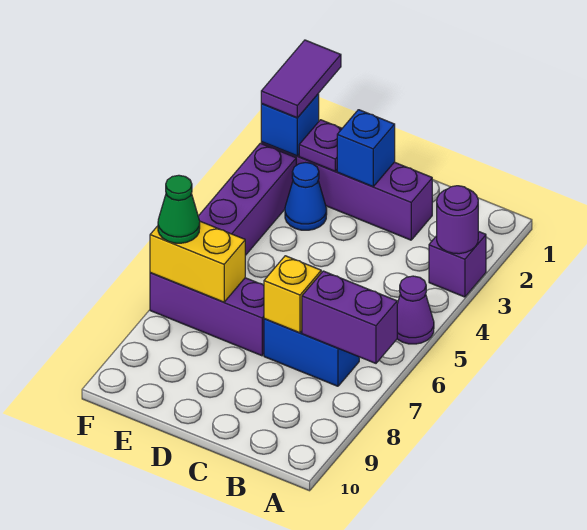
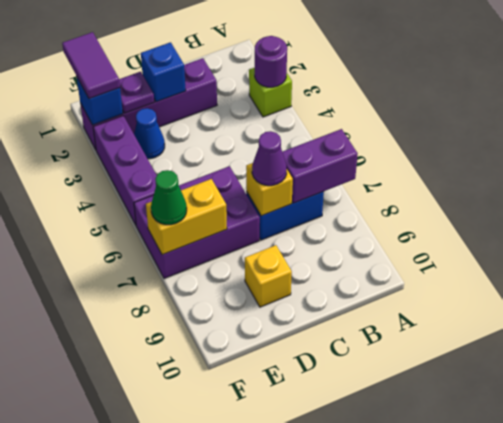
purple brick A3 level 1 -> lime brick A3 level 1
purple cone A5 level 1 -> purple cone C7 level 3
purple brick D7:F7 level 1 -> purple brick D6:F7 level 1
none -> yellow brick D9 level 1

